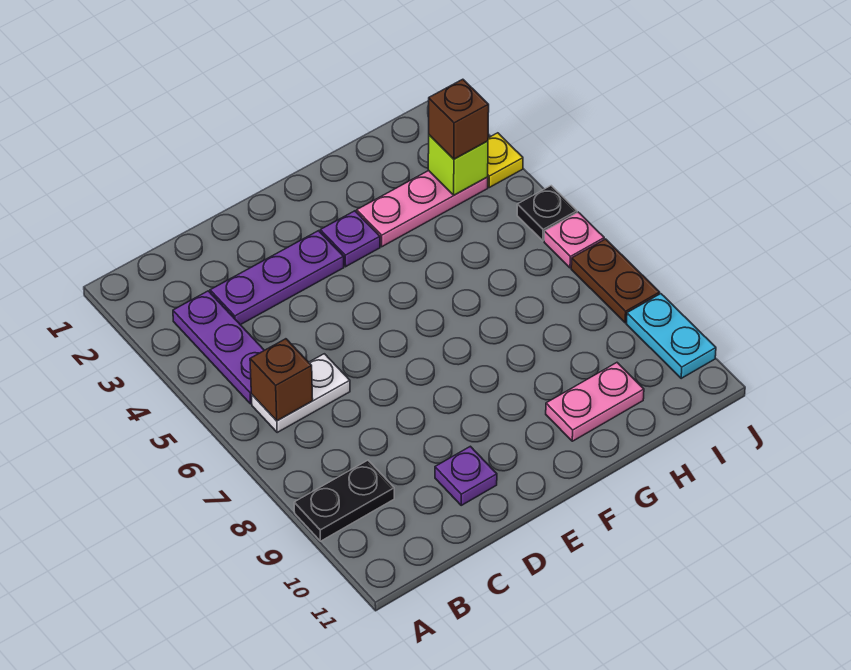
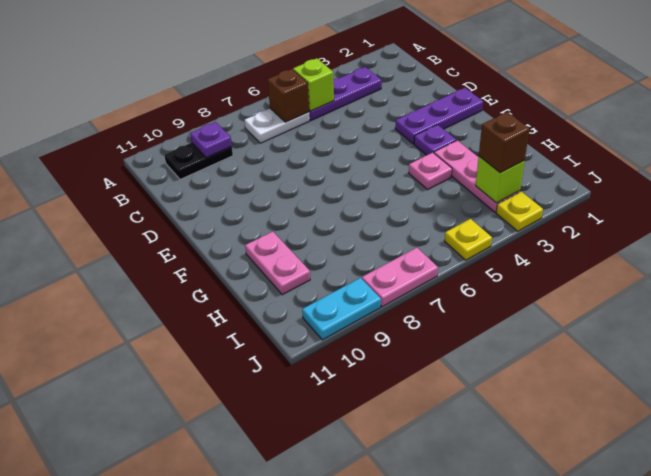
black plate A9:B9 level 1 -> black plate B9:B10 level 1
none -> lime brick B5 level 2
white plate B6:C6 level 1 -> white plate B6:B7 level 1
purple plate C3:E3 level 1 -> purple plate E1:E3 level 1
purple plate D10 level 1 -> purple plate B9 level 2
black plate J5 level 1 -> yellow plate J5 level 1
pink plate J6 level 1 -> pink plate G4 level 1
brown plate J7:J8 level 1 -> pink plate J7:J8 level 1

